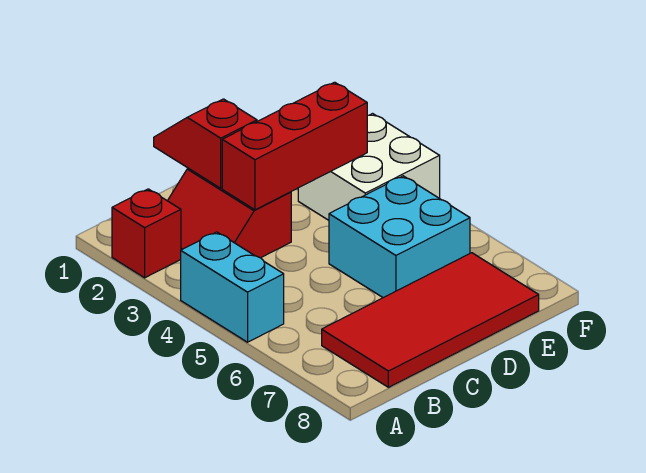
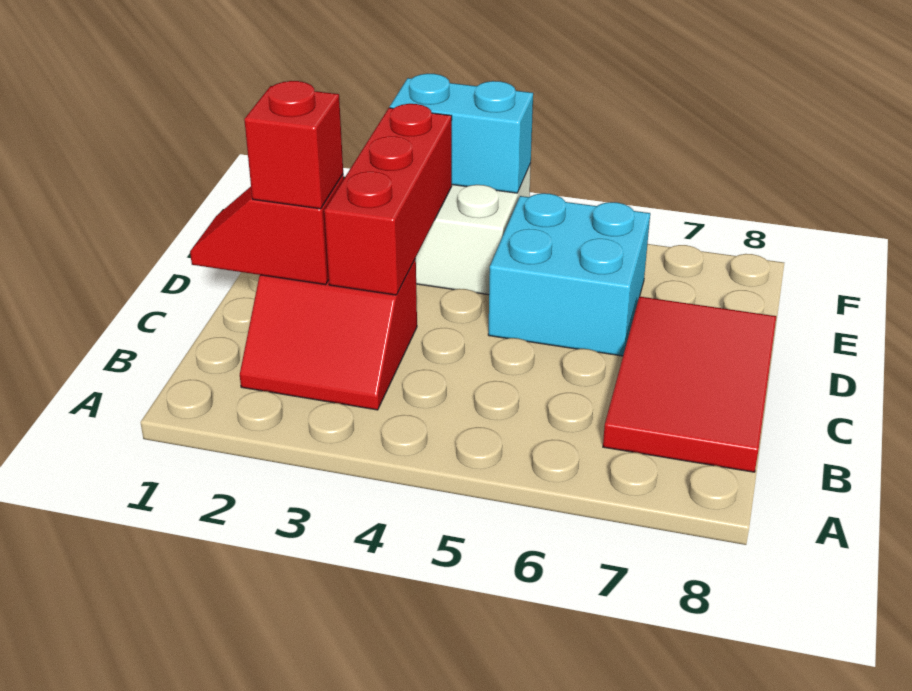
red brick A2 level 1 -> red brick C2 level 3
cyan brick A4:A5 level 1 -> cyan brick F3:F4 level 2
red tile B7:E8 level 1 -> red tile B7:D8 level 1

